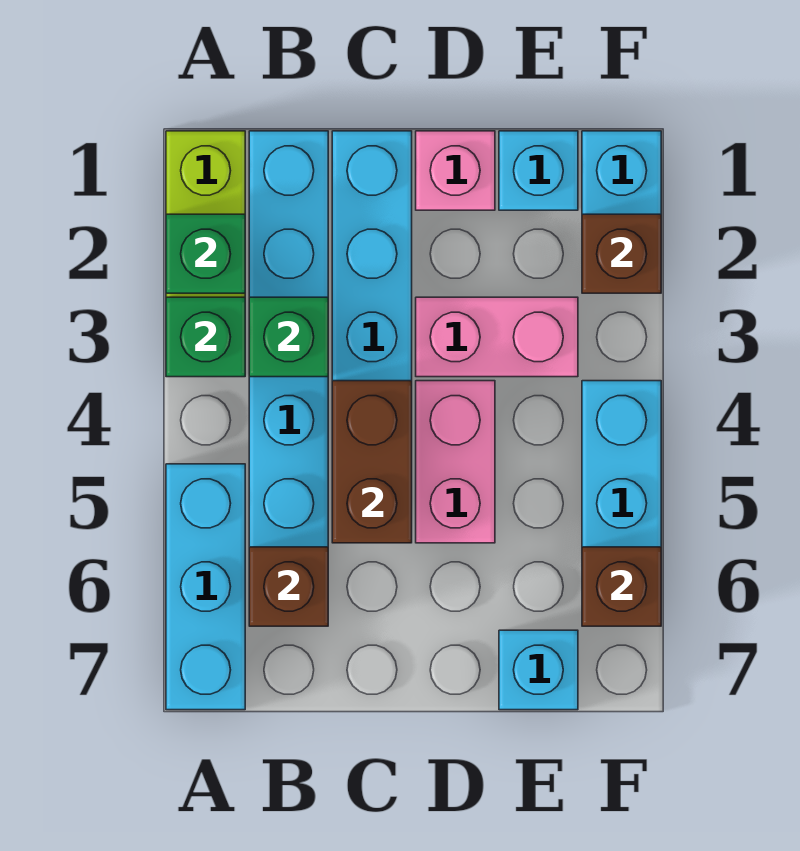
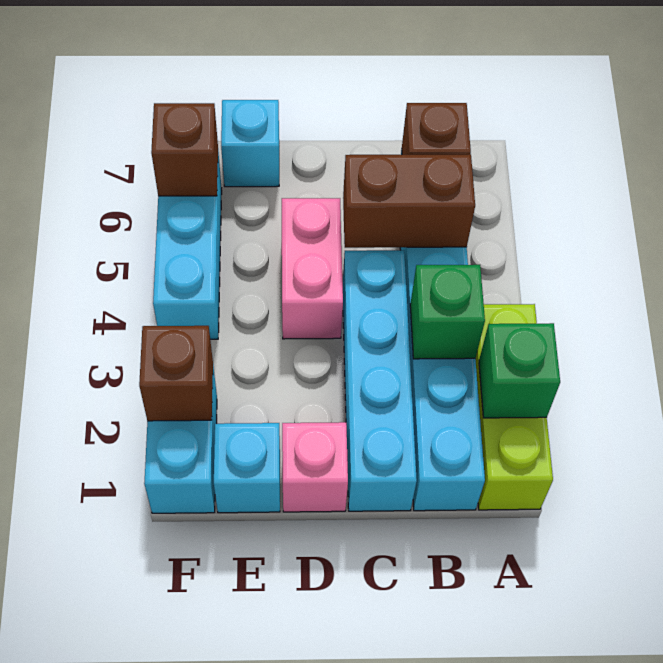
green brick A3 level 2 -> none
cyan brick A5:A7 level 1 -> none
brown brick C4:C5 level 2 -> brown brick B5:C5 level 2
pink brick D3:E3 level 1 -> none

